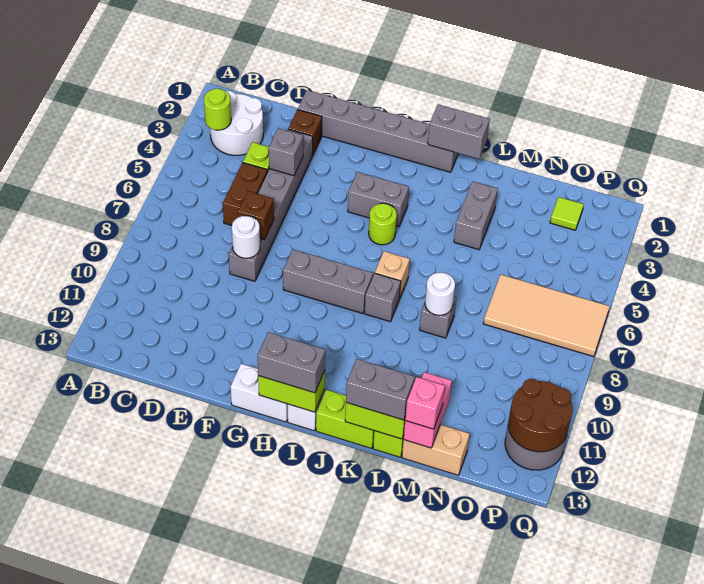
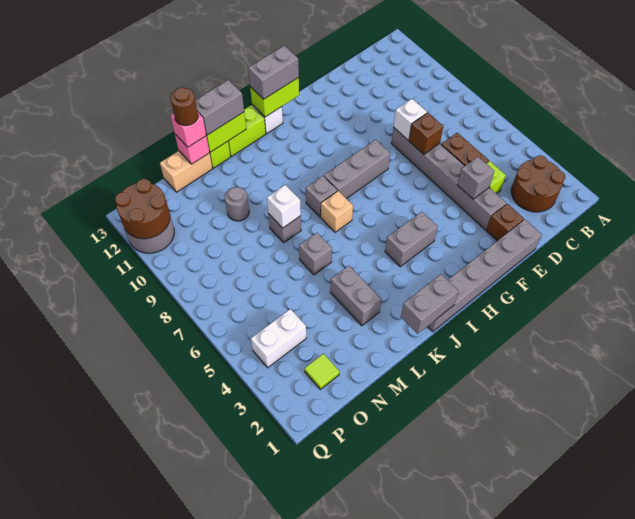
white round brick B2:C3 level 1 -> brown round brick B2:C3 level 1
lime round brick B3 level 2 -> none
white round brick E8 level 2 -> white brick E8 level 2
white brick G13:H13 level 1 -> white brick O4:P4 level 1
lime round brick I5 level 1 -> none
none -> grey brick L6 level 1
white round brick L8 level 2 -> white brick L8 level 2
none -> grey round brick M10 level 1
pink brick M12:M13 level 2 -> pink brick M13 level 2
none -> brown round brick M13 level 4
tan tile N6:Q7 level 1 -> none

